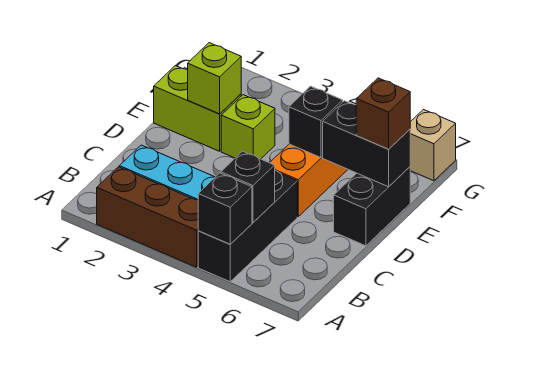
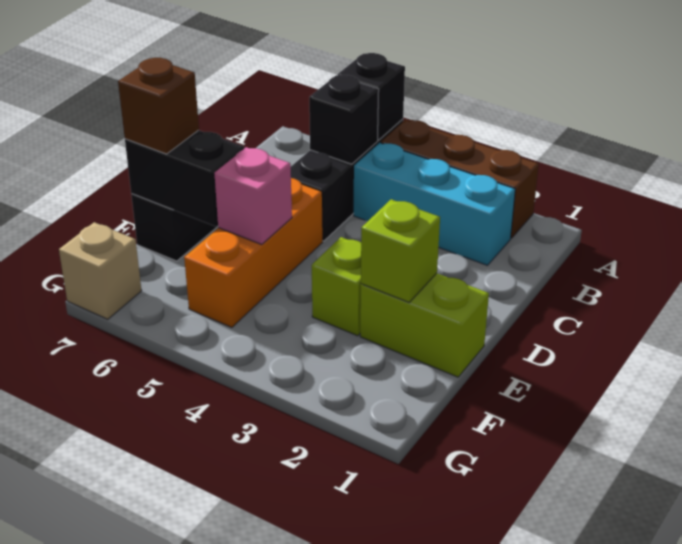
black brick E5 level 2 -> pink brick E5 level 2

